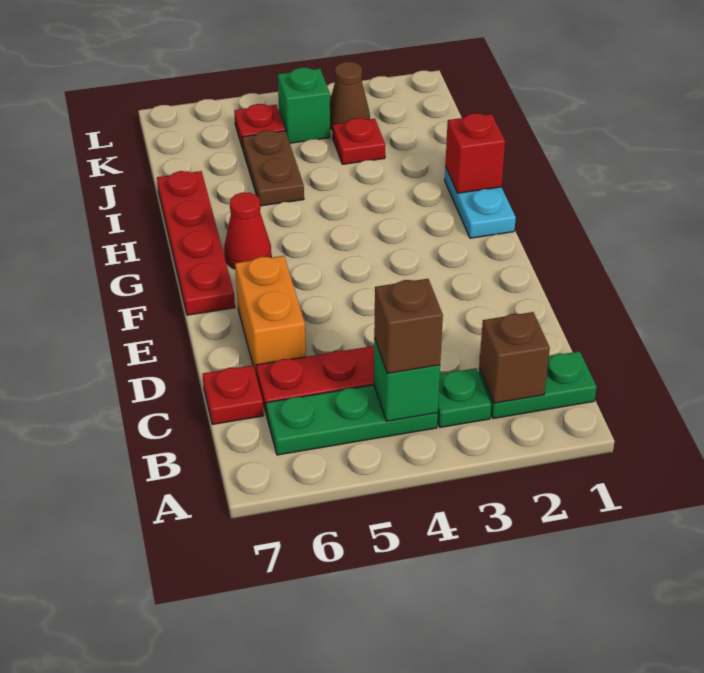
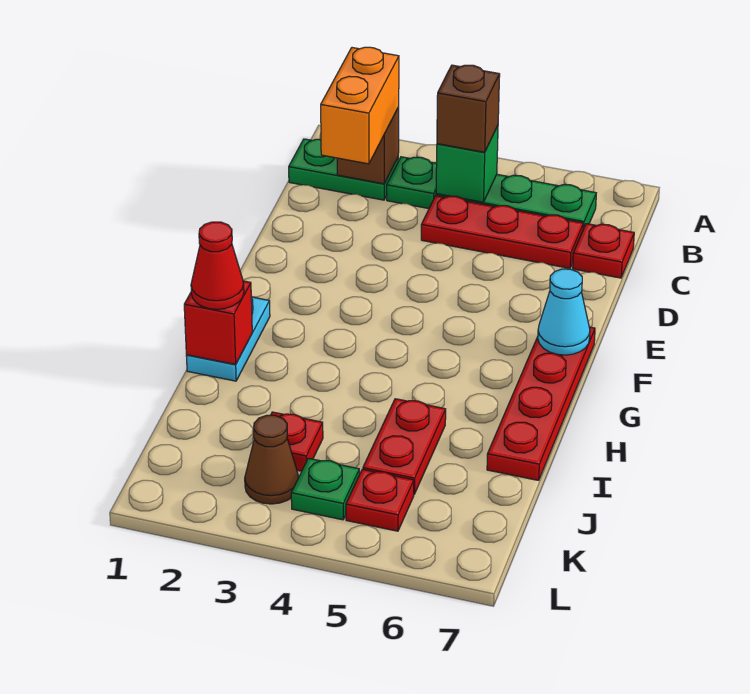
orange brick D6:E6 level 1 -> orange brick B2:C2 level 3
none -> cyan cone F7 level 2
red cone G6 level 1 -> red cone H1 level 3
brown plate I5:J5 level 1 -> red plate I5:J5 level 1
green brick K4 level 1 -> green plate K4 level 1

